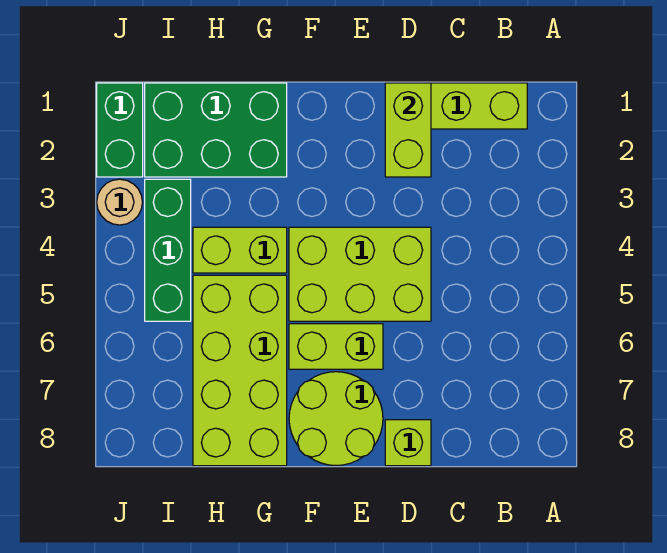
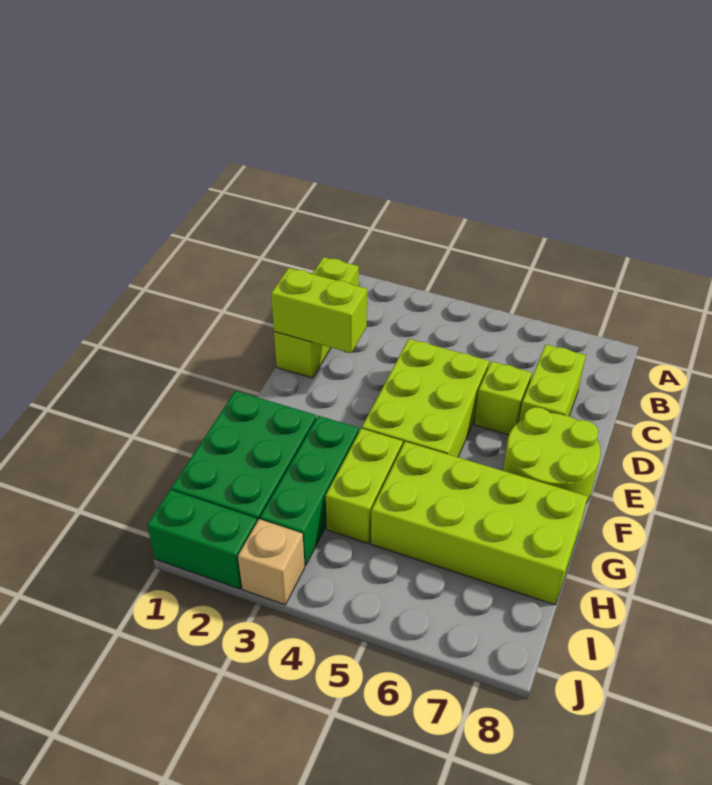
lime brick D8 level 1 -> lime brick D6 level 1
lime brick E6:F6 level 1 -> lime brick C7:D7 level 1
green brick I3:I5 level 1 -> green brick G3:I3 level 1
tan round brick J3 level 1 -> tan brick J3 level 1

